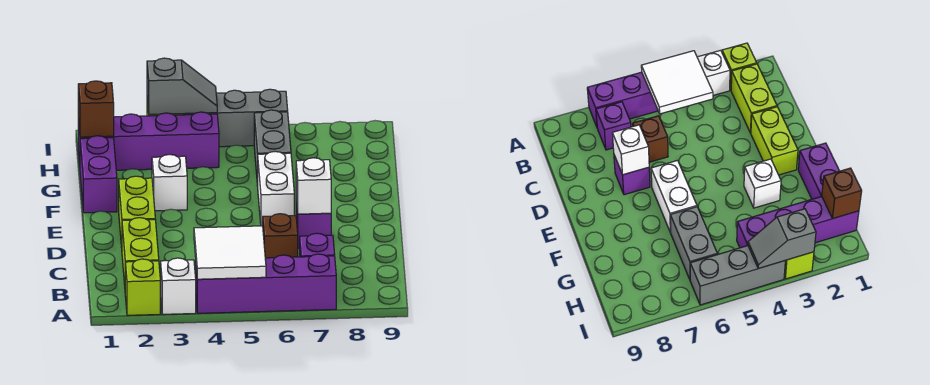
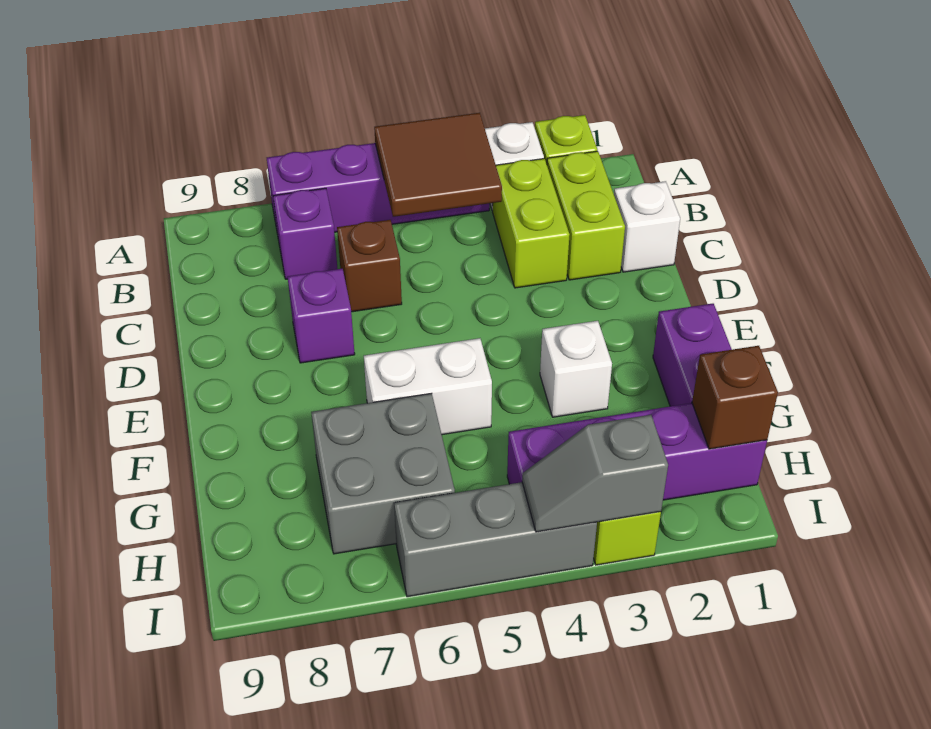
white tile A4:B5 level 2 -> brown tile A4:B5 level 2
lime brick D2:E2 level 1 -> lime brick B3:C3 level 1
white brick D7 level 2 -> white brick C1 level 1
white brick E6:F6 level 1 -> white brick F5:F6 level 1
grey brick G6:H6 level 1 -> grey brick G6:H7 level 1

